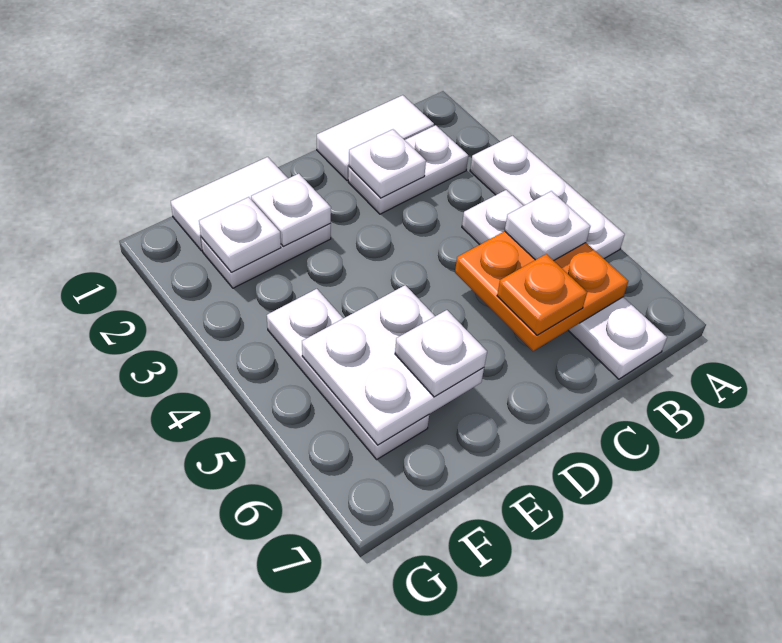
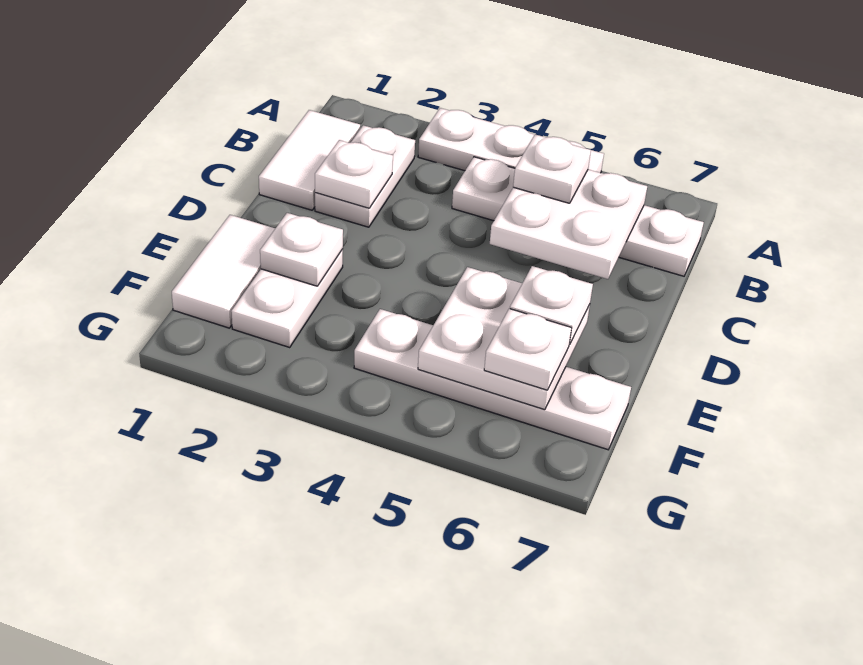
orange plate B5:C6 level 2 -> white plate B5:C6 level 2
orange plate C6 level 3 -> none
white plate F2 level 2 -> white plate F6 level 3
white plate F4:F6 level 1 -> white plate F4:F7 level 1

